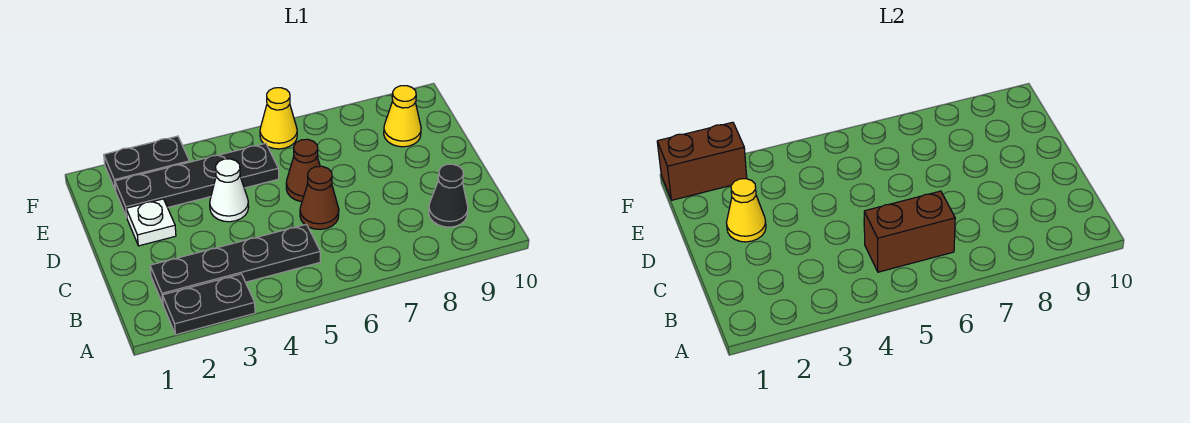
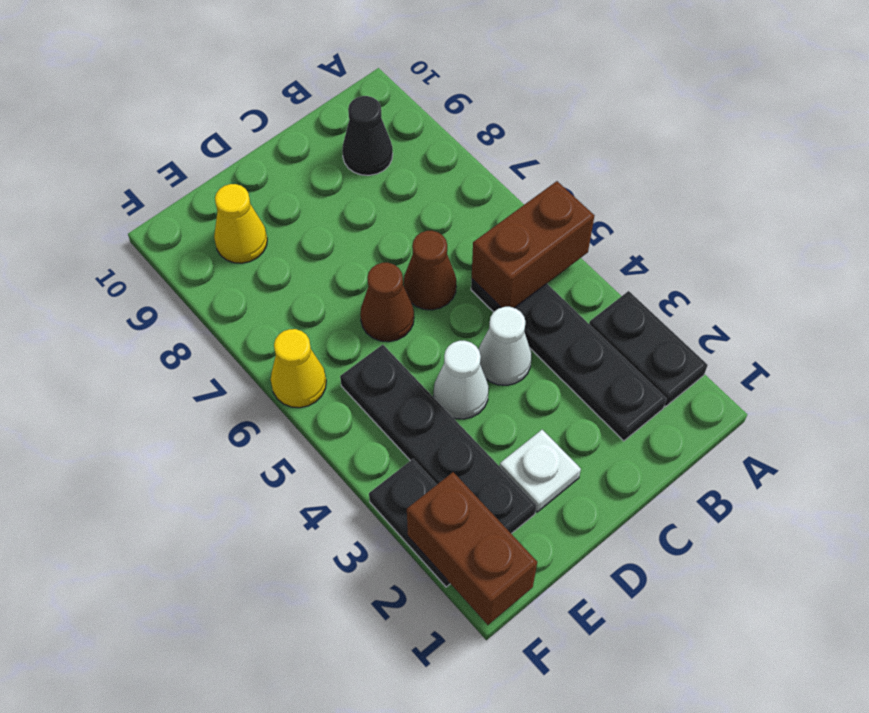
brown brick B5:B6 level 2 -> brown brick A5:B5 level 2
none -> white cone C4 level 1
yellow cone D2 level 2 -> none

